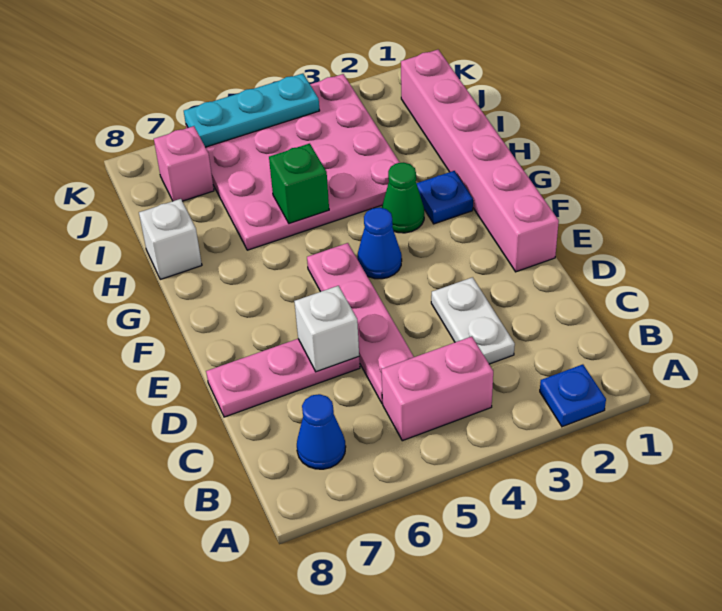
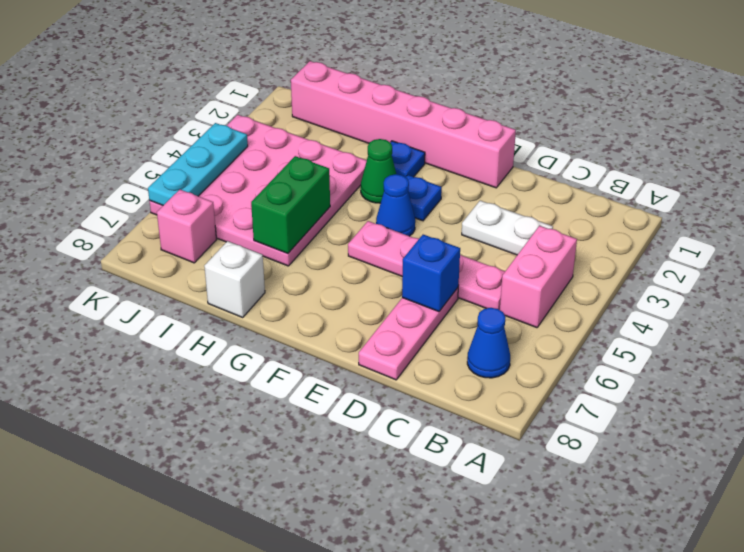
blue plate A2 level 1 -> blue plate F3 level 1
white brick D6 level 2 -> blue brick D6 level 2
green brick H5 level 2 -> green brick H5:H6 level 2

